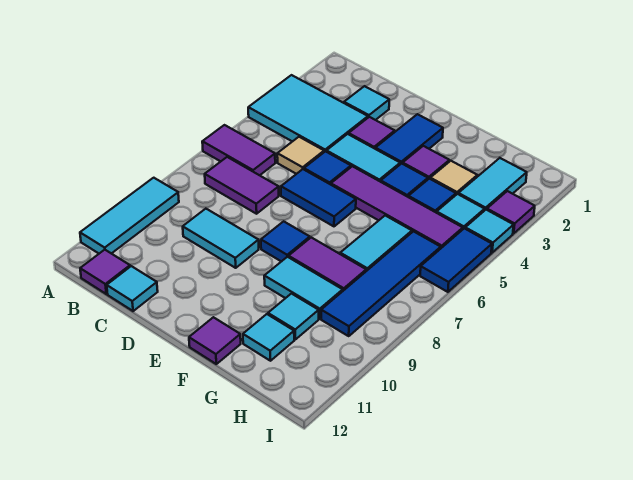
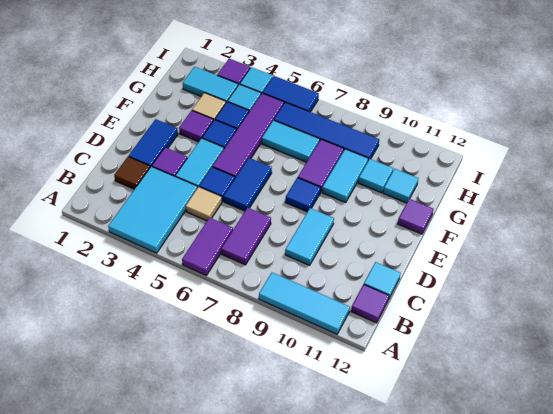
cyan tile C2 level 1 -> brown tile C2 level 1
blue tile E2:E3 level 1 -> blue tile D2:E2 level 1

